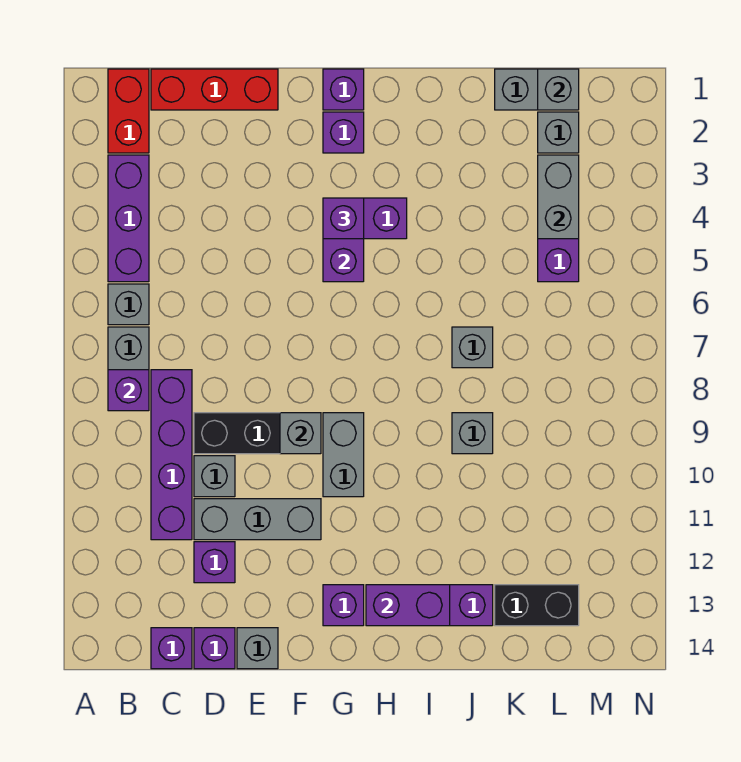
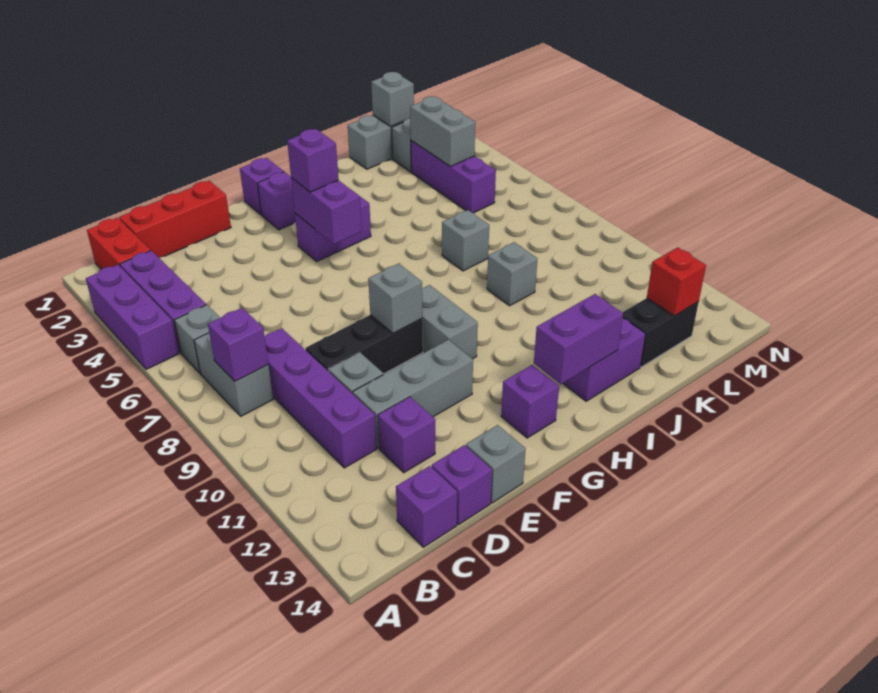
none -> purple brick A3:A5 level 1
none -> red brick L13 level 2

